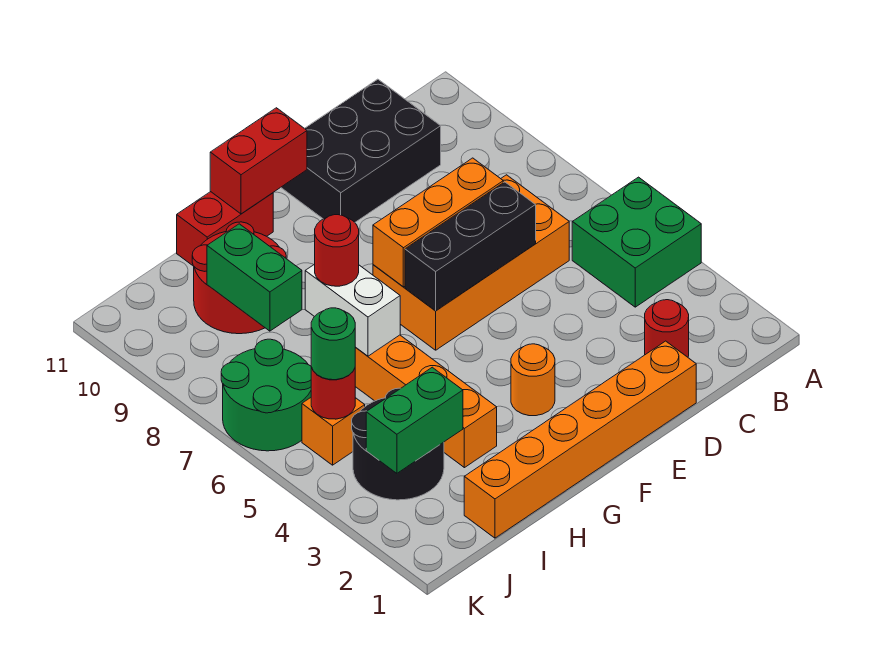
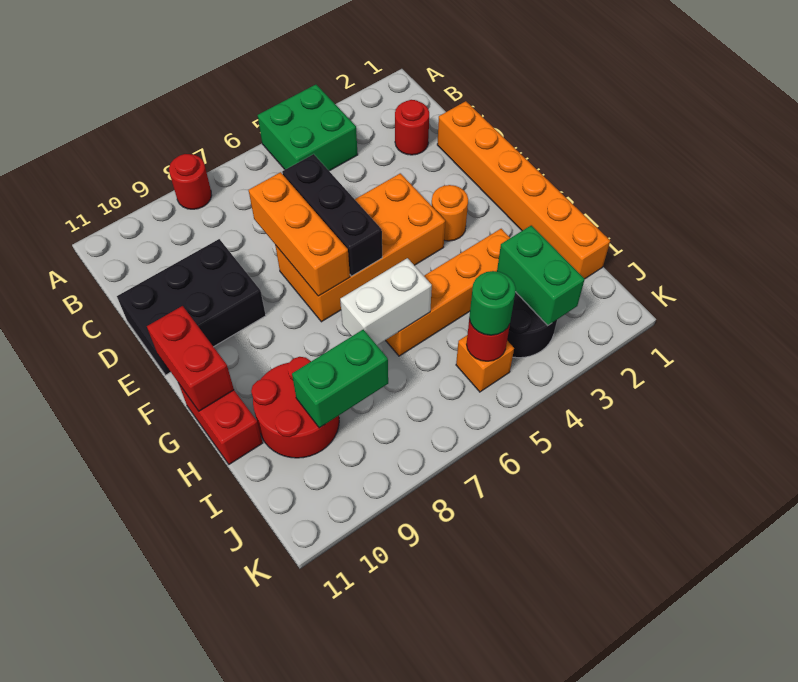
orange brick C6:F7 level 1 -> orange brick E4:F7 level 1
black brick C10:E11 level 1 -> black brick D9:E11 level 1
red round brick H7 level 3 -> red round brick A8 level 1
green round brick J6:K7 level 1 -> none

